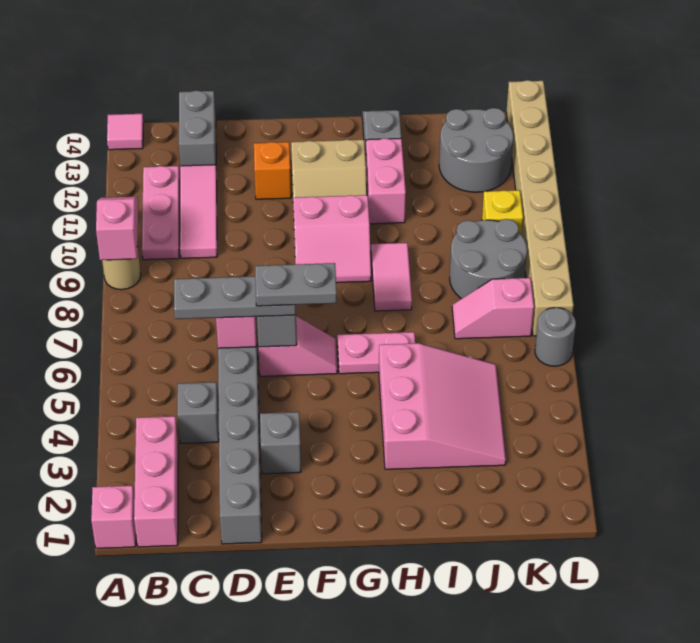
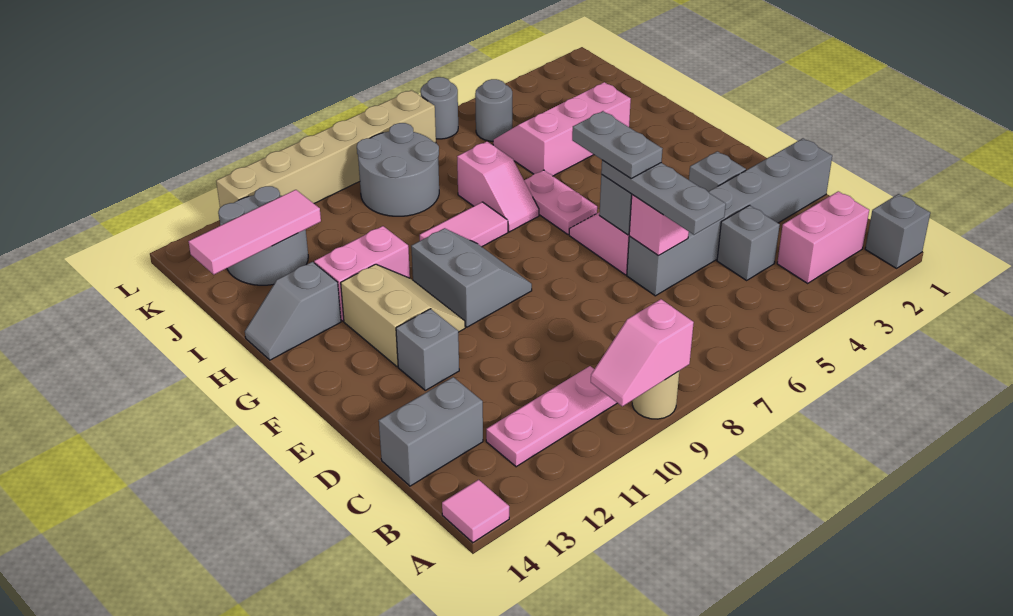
pink brick A1 level 1 -> grey brick A1 level 1
pink brick B1:B3 level 1 -> pink brick B2:B3 level 1
pink tile C10:C12 level 1 -> pink tile J12:J14 level 2
orange brick E12 level 1 -> grey brick E12 level 1
pink slope F9:G10 level 1 top 10 -> grey slope F9:G10 level 1 top 10
pink slope H3:J5 level 1 top H -> pink slope I3:J5 level 1 top I
pink slope J7:K7 level 1 top K -> pink slope H7:I7 level 1 top I
none -> grey round brick K5 level 1
yellow brick K10 level 1 -> none
tan brick L7:L14 level 1 -> tan brick L7:L12 level 1

